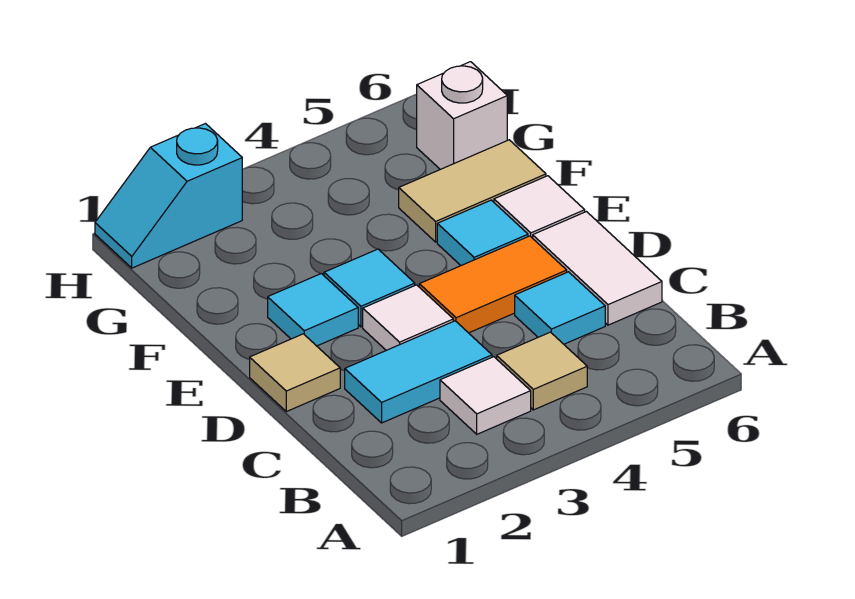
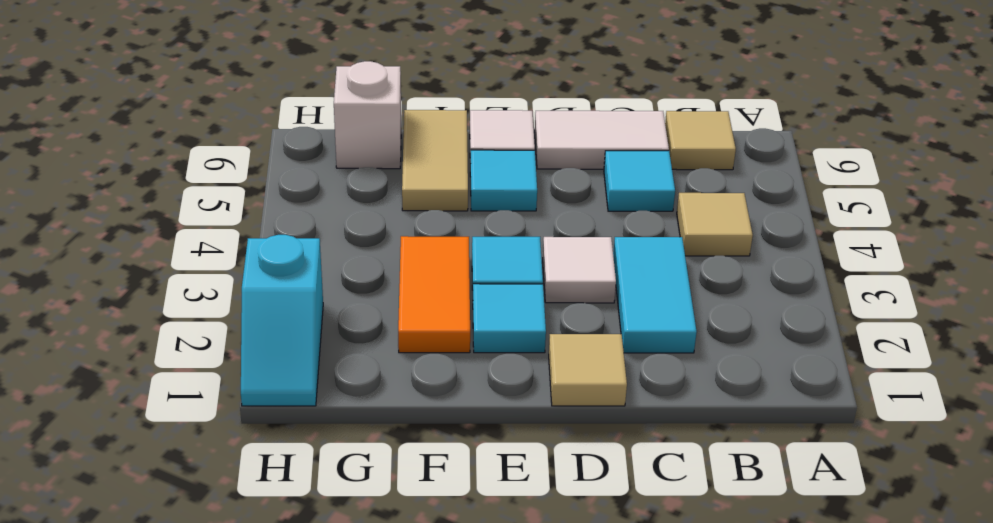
white tile B3 level 1 -> none
none -> tan tile B6 level 1
orange tile D4:D5 level 1 -> orange tile F2:F3 level 1

